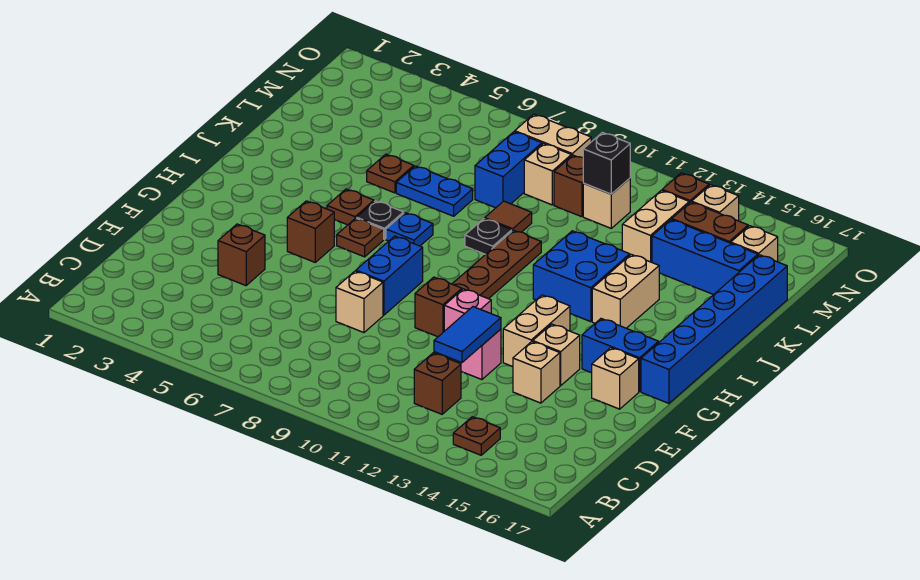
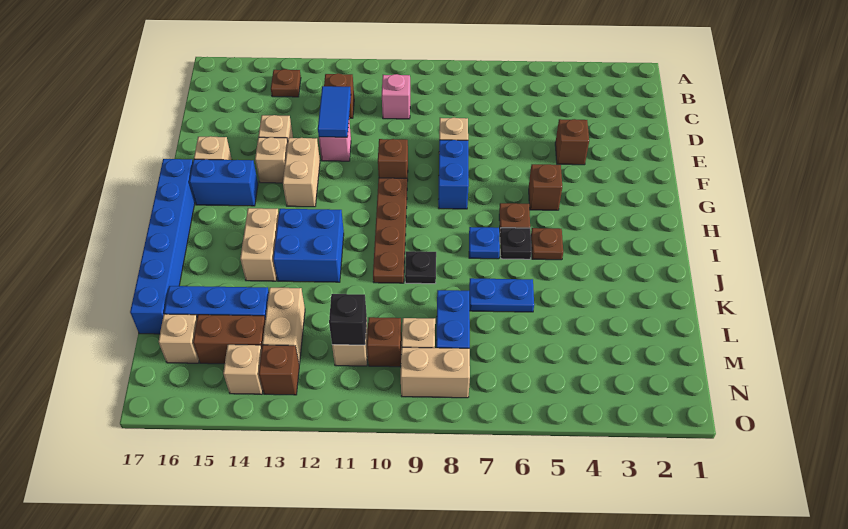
pink brick F11 level 1 -> pink brick C10 level 1
brown plate K5 level 1 -> none
brown tile K9 level 1 -> none

